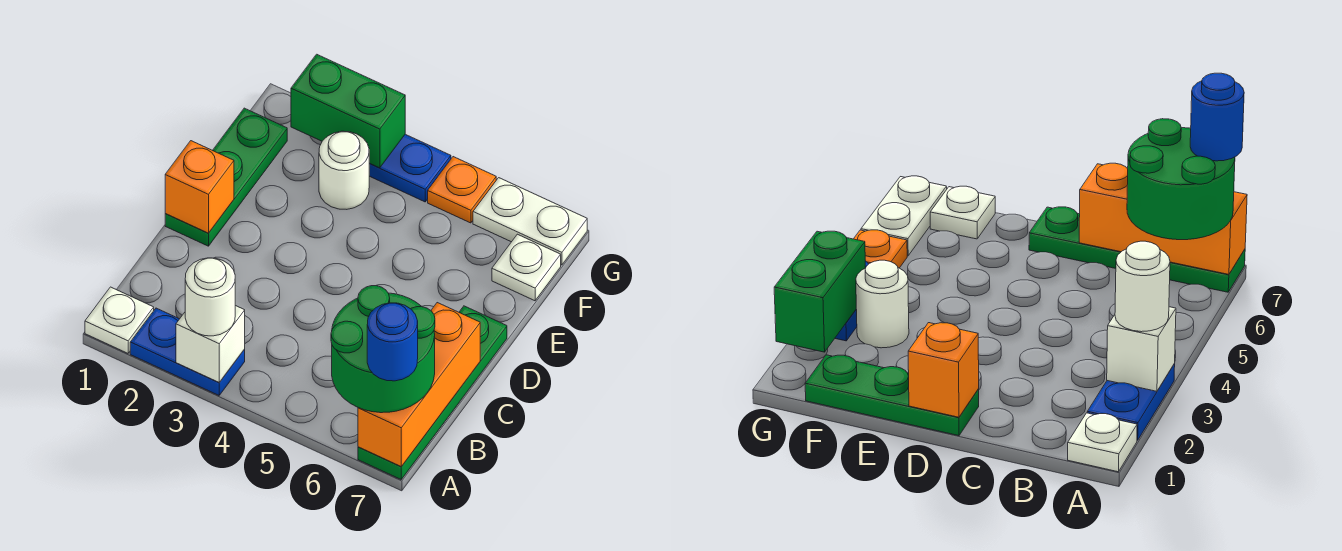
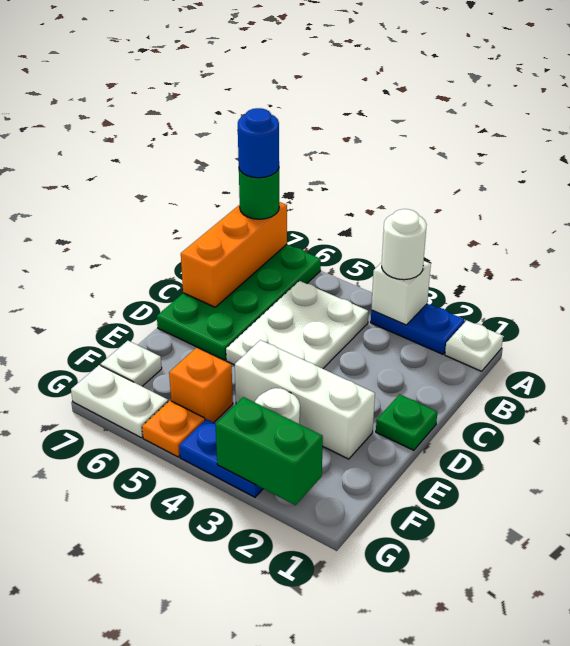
green round brick A6:B7 level 3 -> green round brick A7 level 3
green plate A7:D7 level 1 -> green plate A6:D7 level 1
none -> white plate B4:D5 level 1
green plate D1:F1 level 1 -> green plate D1 level 1
orange brick D1 level 2 -> orange brick F5 level 1
none -> white brick E2:E4 level 1

